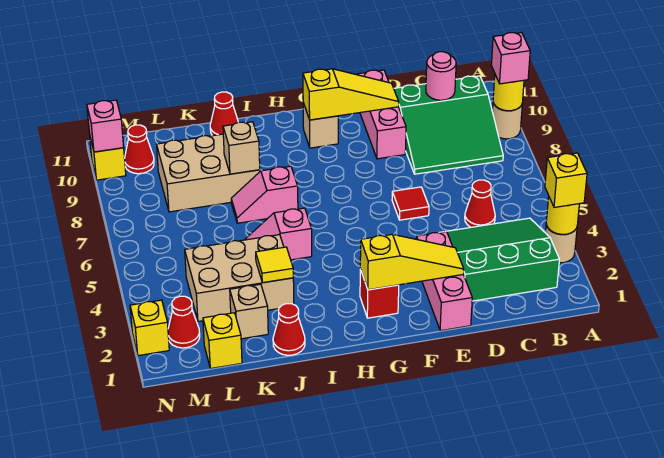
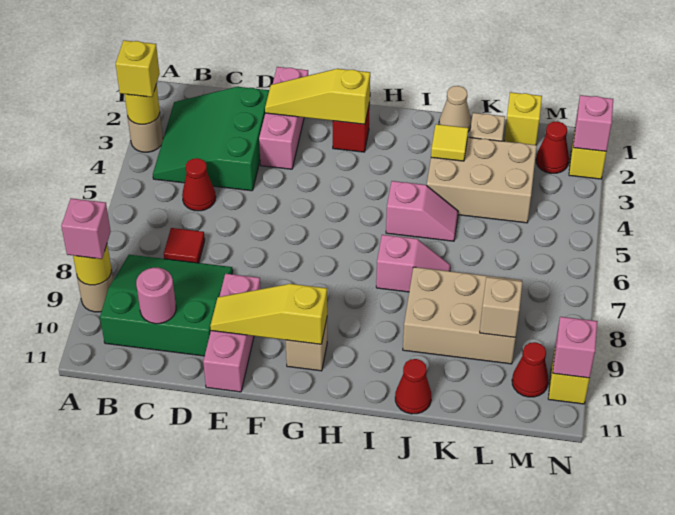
green slope B2:D4 level 1 top 2 -> green slope B2:D4 level 1 top D
red tile E6 level 1 -> red tile C7 level 1
red cone J1 level 1 -> tan cone J1 level 1
tan brick J8 level 2 -> tan brick L9 level 2
none -> pink brick N2 level 2

